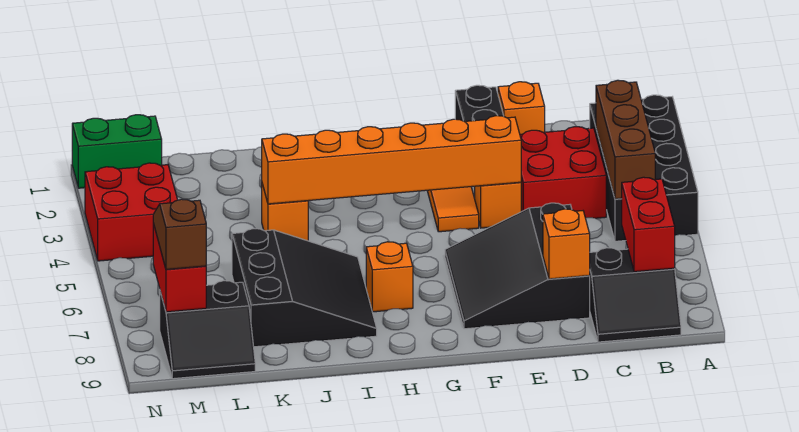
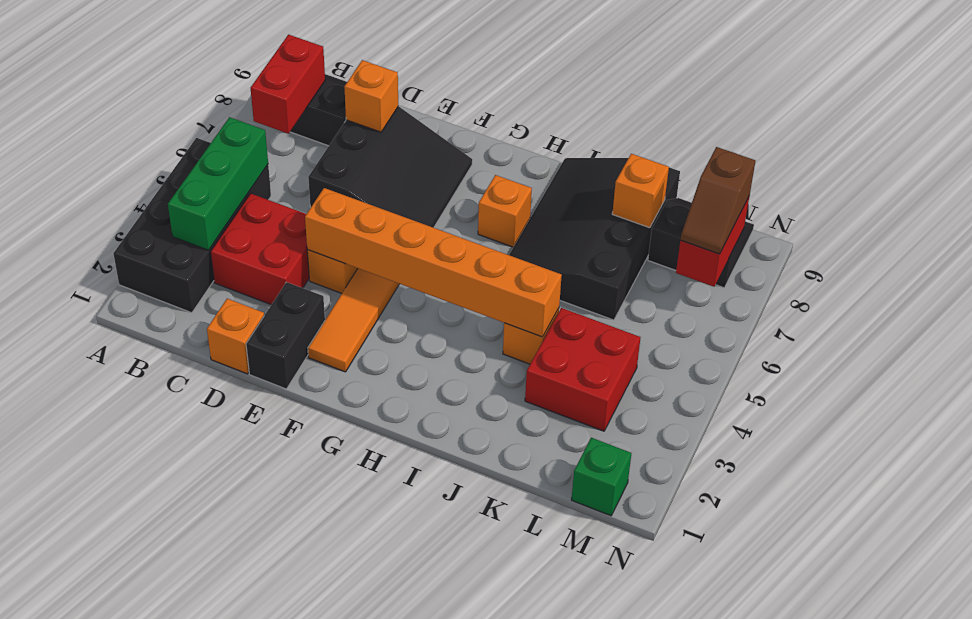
brown brick B3:B5 level 2 -> green brick B3:B5 level 2
black slope I6:K8 level 1 top K -> black slope I6:K9 level 1 top K
none -> orange brick K8 level 2
green brick M1:N1 level 1 -> green brick M1 level 1
red brick M3:N4 level 1 -> red brick K3:L4 level 1

